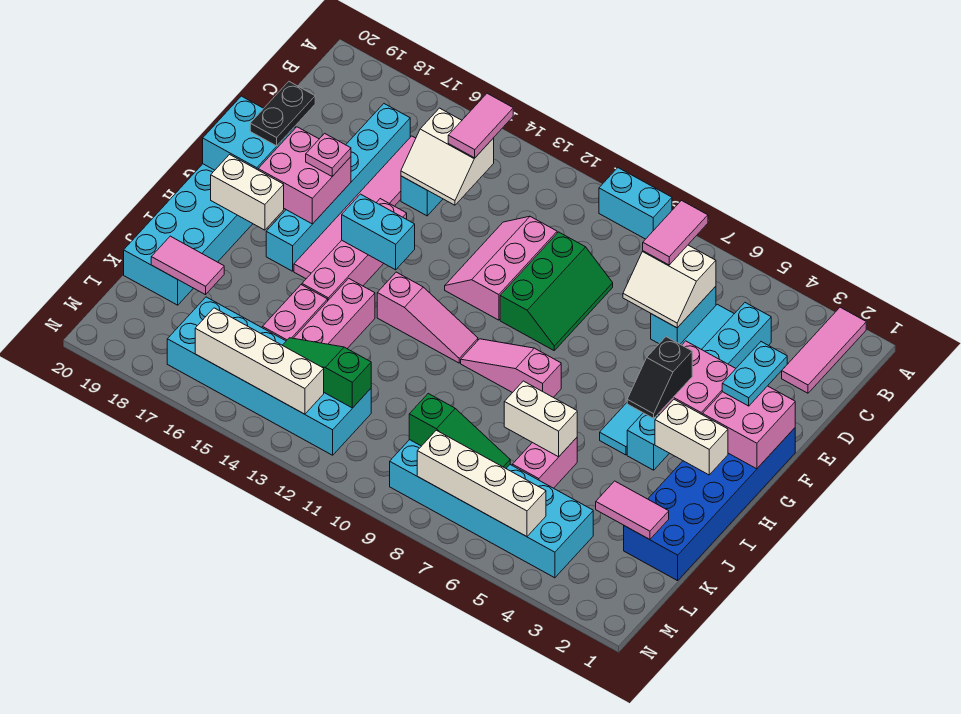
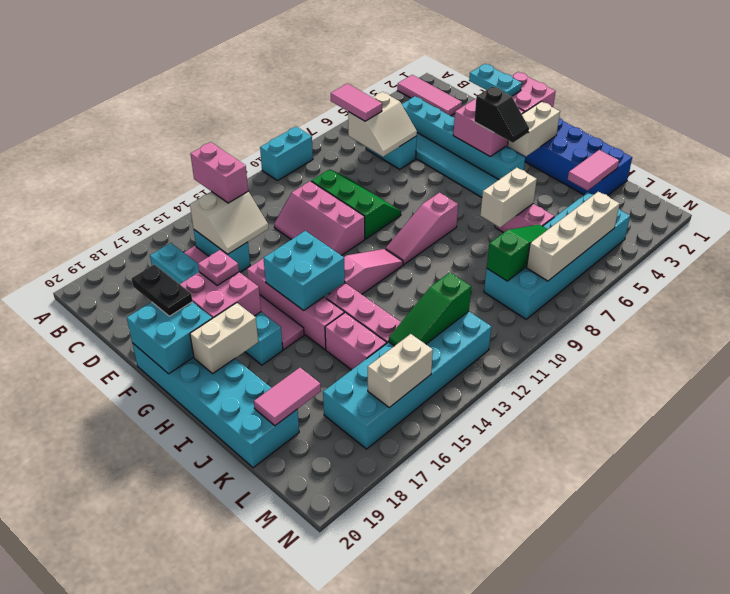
pink tile B14:C14 level 3 -> pink brick B14:C14 level 3
cyan brick G14:G15 level 2 -> cyan brick G14:H15 level 2
white brick M13:M16 level 2 -> white brick M15:M16 level 2

